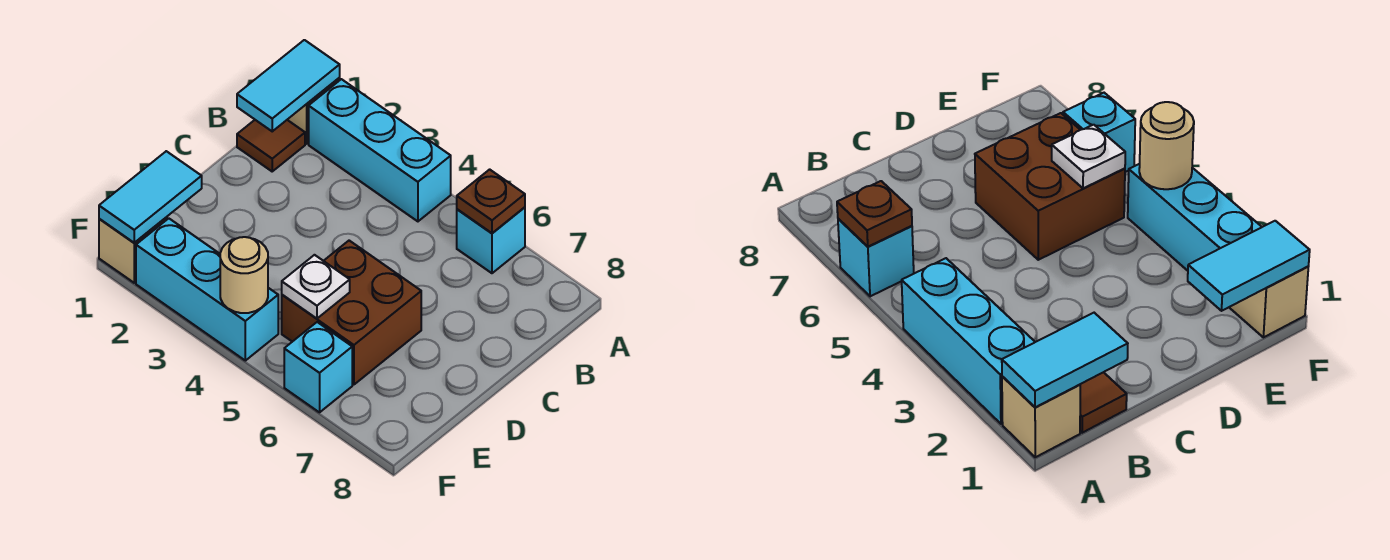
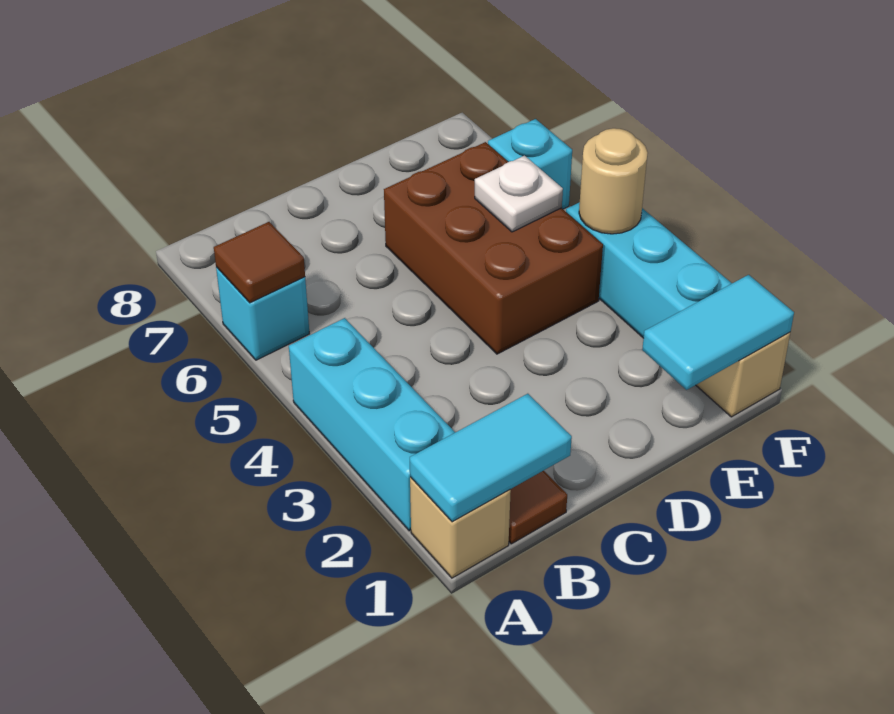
brown plate A6 level 2 -> brown tile A6 level 2
brown brick D5:E6 level 1 -> brown brick D4:E6 level 1

